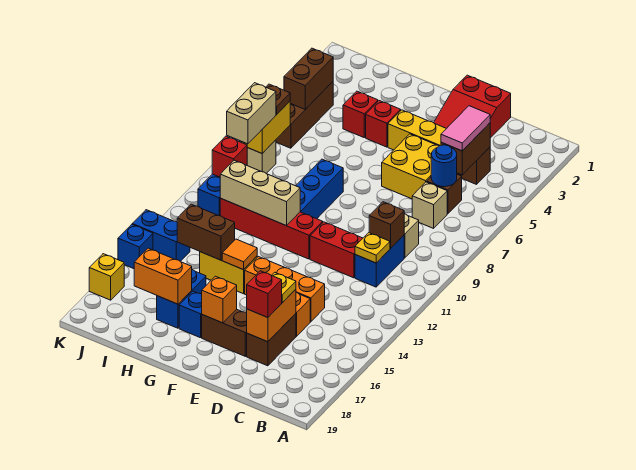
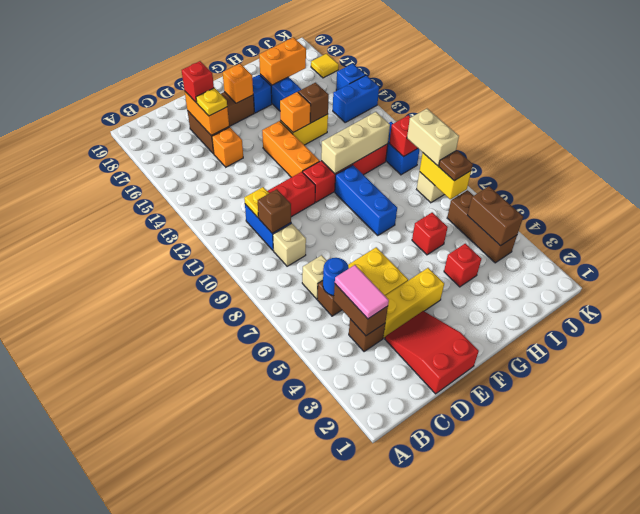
orange brick D14:F14 level 1 -> orange brick F12:F14 level 1
red brick G4 level 1 -> red brick H6 level 1
orange tile G14 level 2 -> orange brick G14 level 2
brown brick H14:I14 level 2 -> brown brick H14 level 2
yellow brick K17 level 1 -> yellow tile K17 level 1

